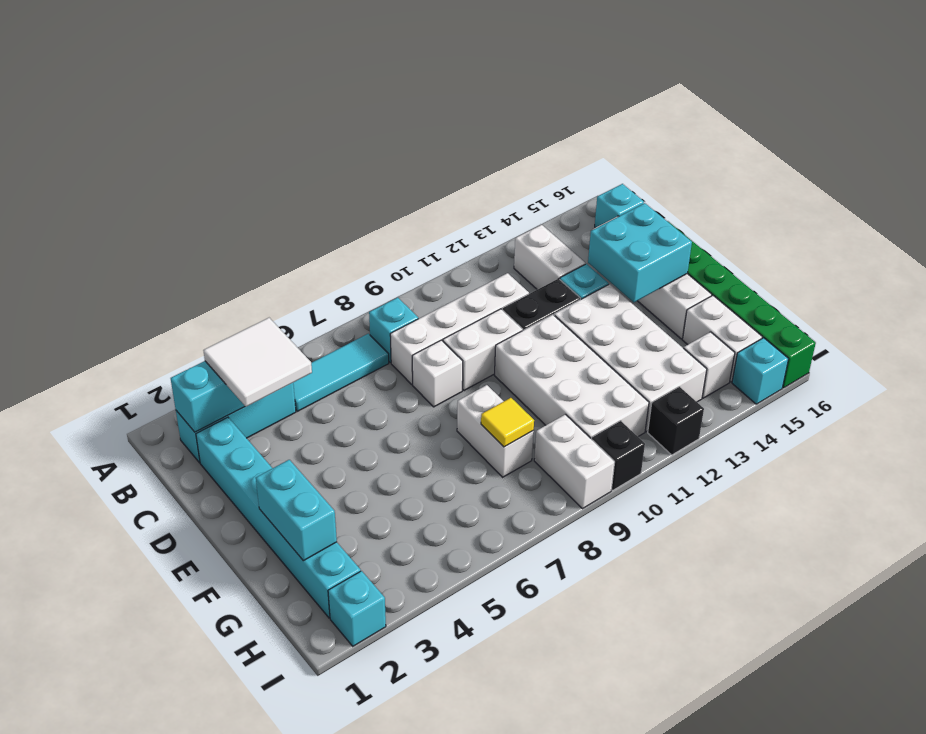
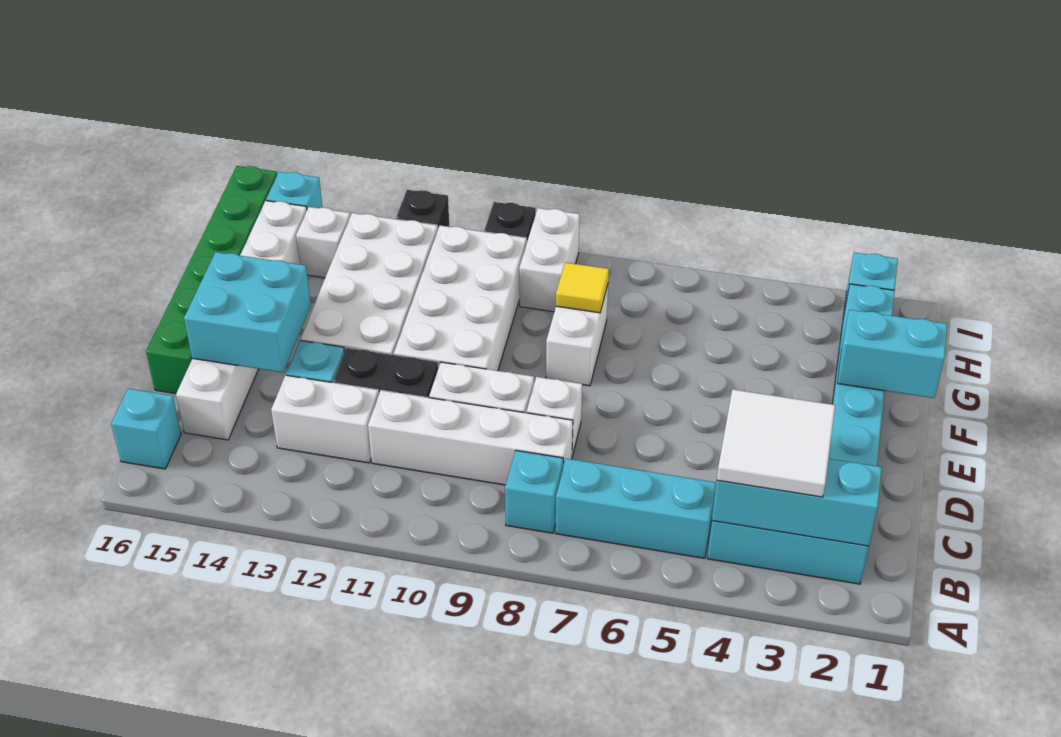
cyan tile B5:B7 level 1 -> cyan brick B5:B7 level 1
white brick B13:C13 level 1 -> white brick C12:C13 level 1
cyan brick F2:G2 level 2 -> cyan brick F1:F2 level 2

